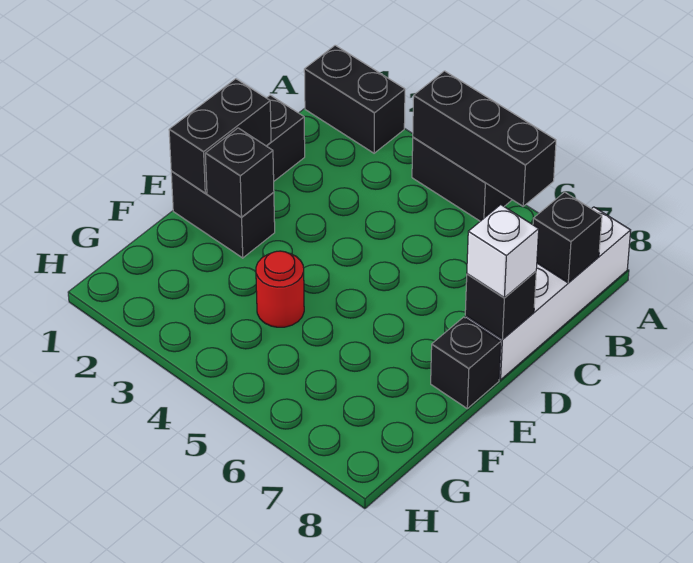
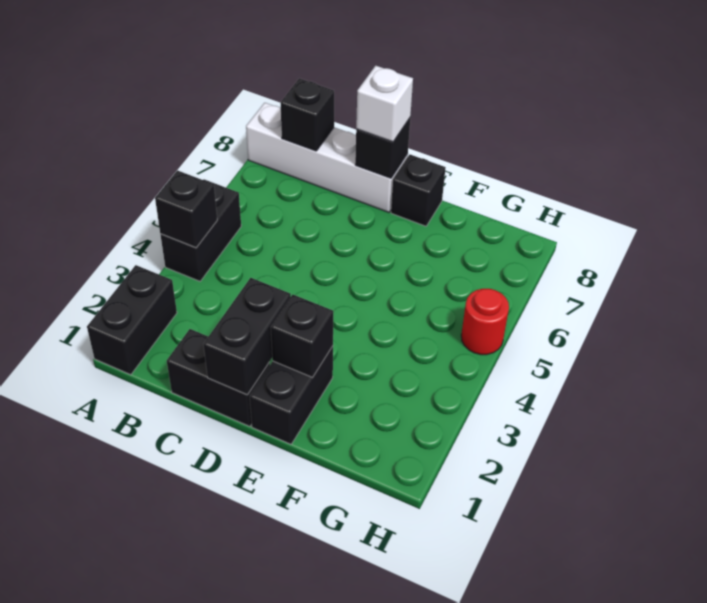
black brick A4:A6 level 2 -> black brick A4 level 2
black brick D1:E1 level 2 -> black brick D1:D2 level 2
red round brick F4 level 1 -> red round brick H5 level 1

